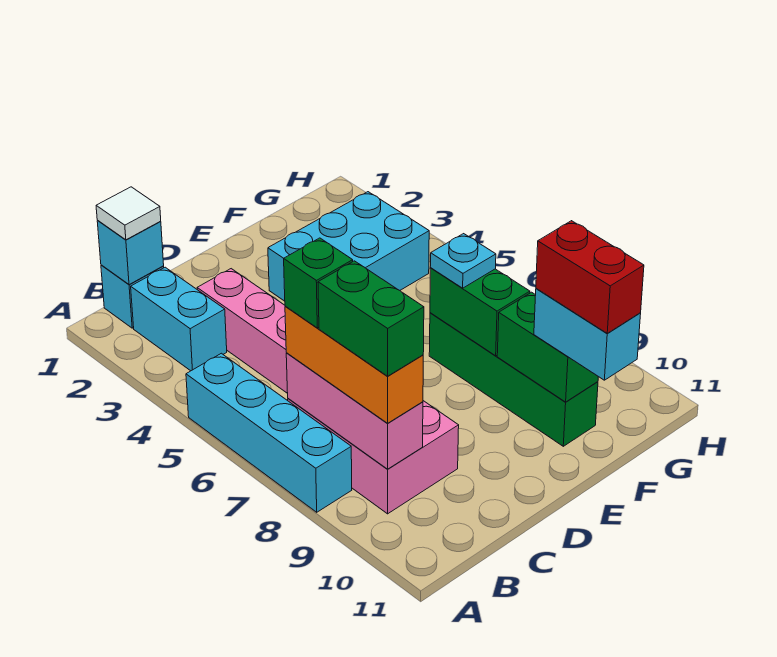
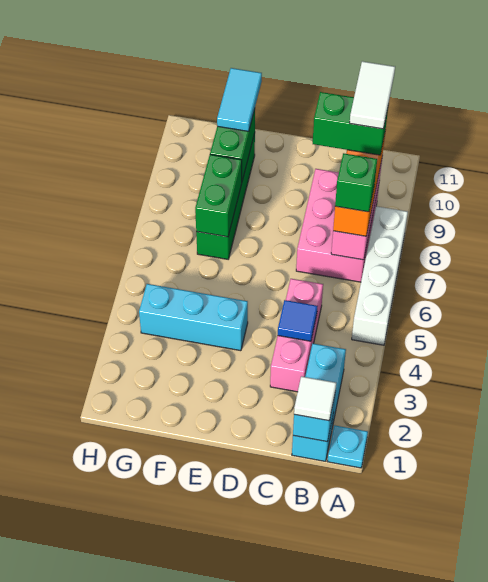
cyan brick A5:A8 level 1 -> white brick A5:A8 level 1
green brick B8:B9 level 4 -> green brick B9:C9 level 4
none -> white tile B9:B10 level 5
none -> blue tile C4 level 2
cyan brick E3:G4 level 1 -> cyan brick E4:G4 level 1
cyan plate F7 level 3 -> cyan plate A1 level 1
cyan brick F10:F11 level 3 -> cyan tile F10:F11 level 3
red brick F10:F11 level 4 -> none

